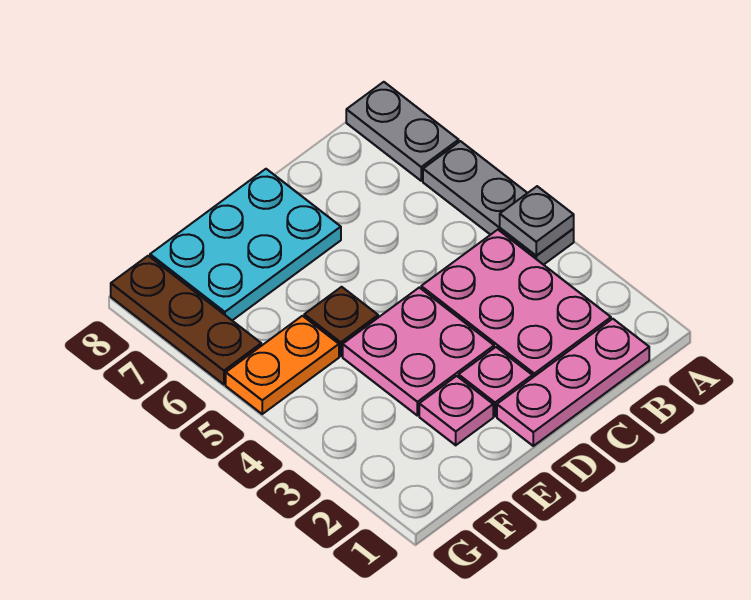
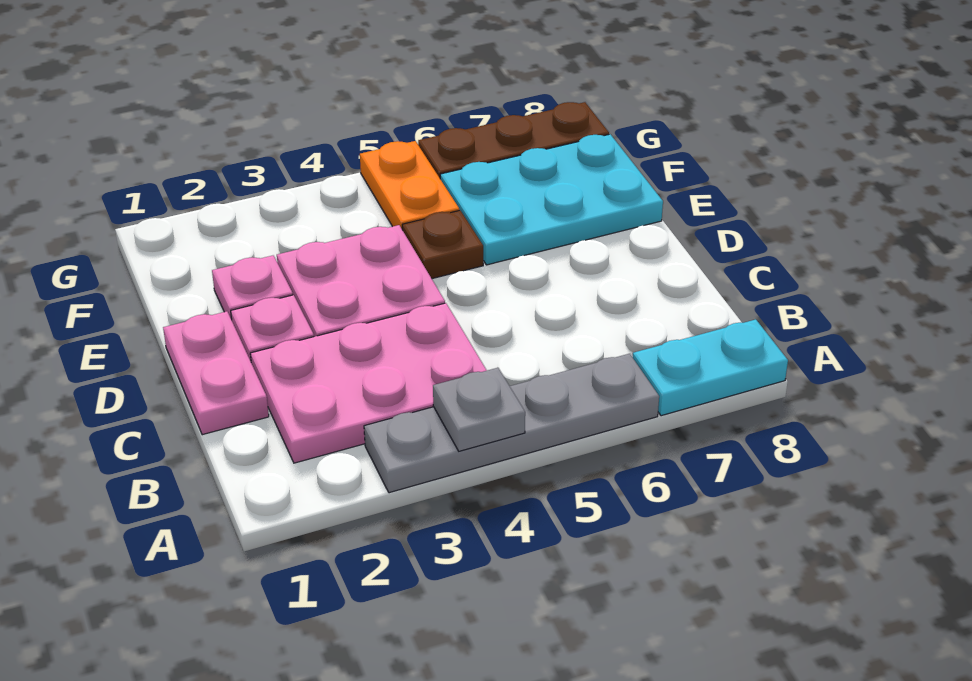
grey plate A4:A6 level 1 -> grey plate A3:A6 level 1
grey plate A7:A8 level 1 -> cyan plate A7:A8 level 1
pink plate B1:D1 level 1 -> pink plate C1:D1 level 1
cyan plate D7:F8 level 1 -> cyan plate E6:F8 level 1

